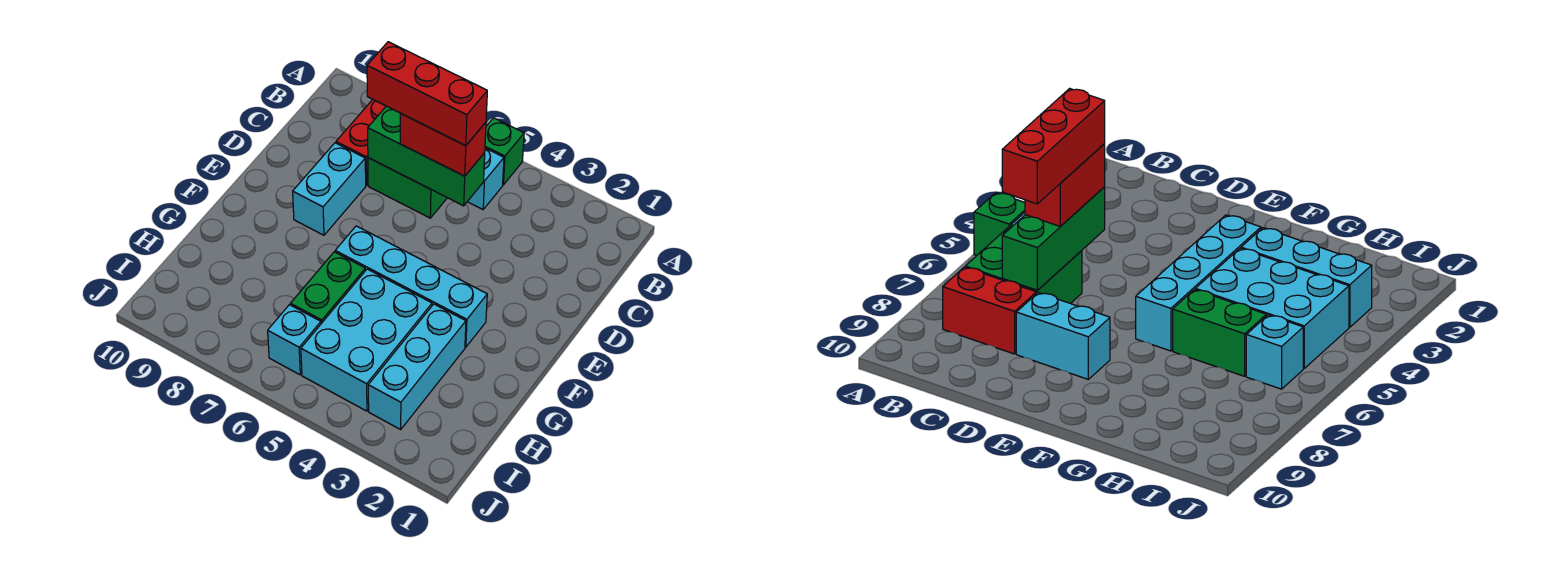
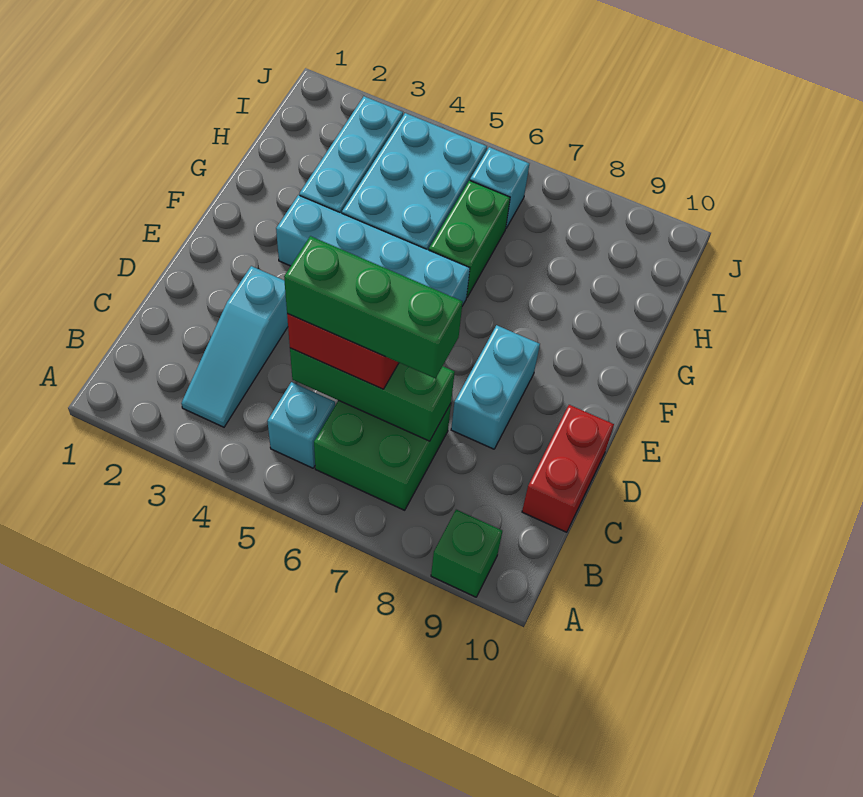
green brick A5 level 1 -> green brick A9 level 1
none -> cyan slope B3:D3 level 1 top D
red brick B8:C8 level 1 -> red brick C10:D10 level 1
red brick C5:C7 level 4 -> green brick C5:C7 level 4

